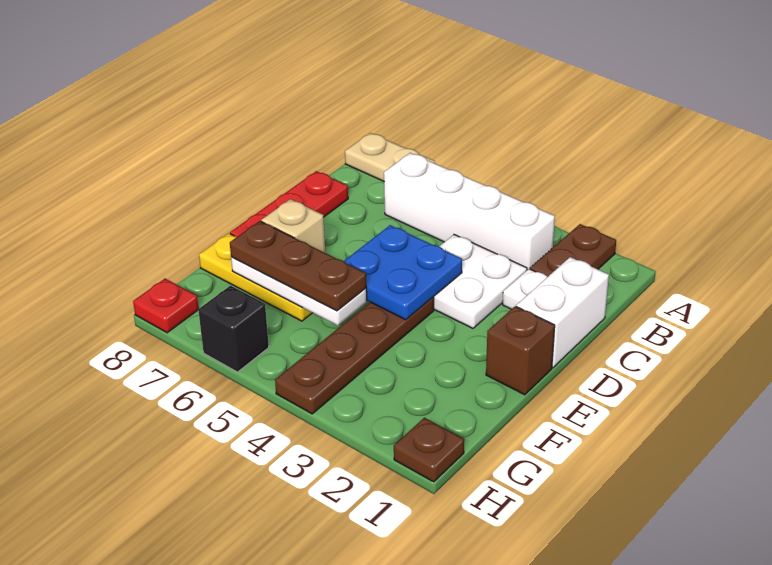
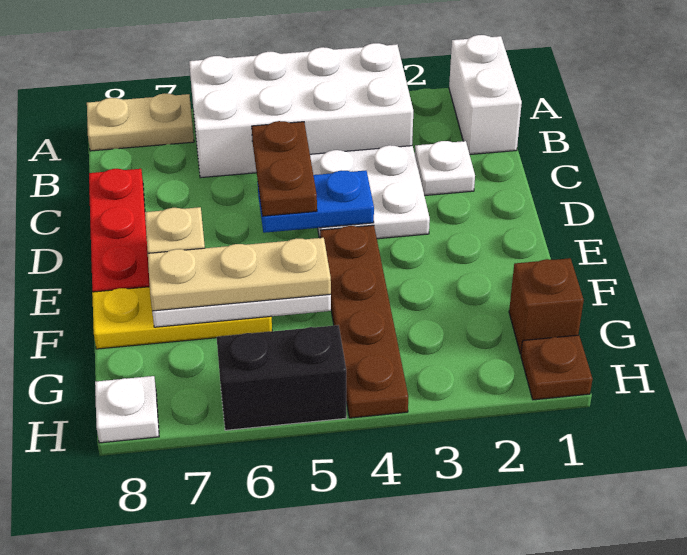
brown plate A2:B2 level 1 -> brown plate C5:D5 level 3
white brick B3:B6 level 1 -> white brick A3:B6 level 1
white brick C1:D1 level 1 -> white brick A1:B1 level 1
blue plate D4:E5 level 2 -> blue plate D4:D5 level 2
brown brick E1 level 1 -> brown brick G1 level 1
brown plate F5:F7 level 3 -> tan plate F5:F7 level 3
black brick H6 level 1 -> black brick H5:H6 level 1
red plate H8 level 1 -> white plate H8 level 1

